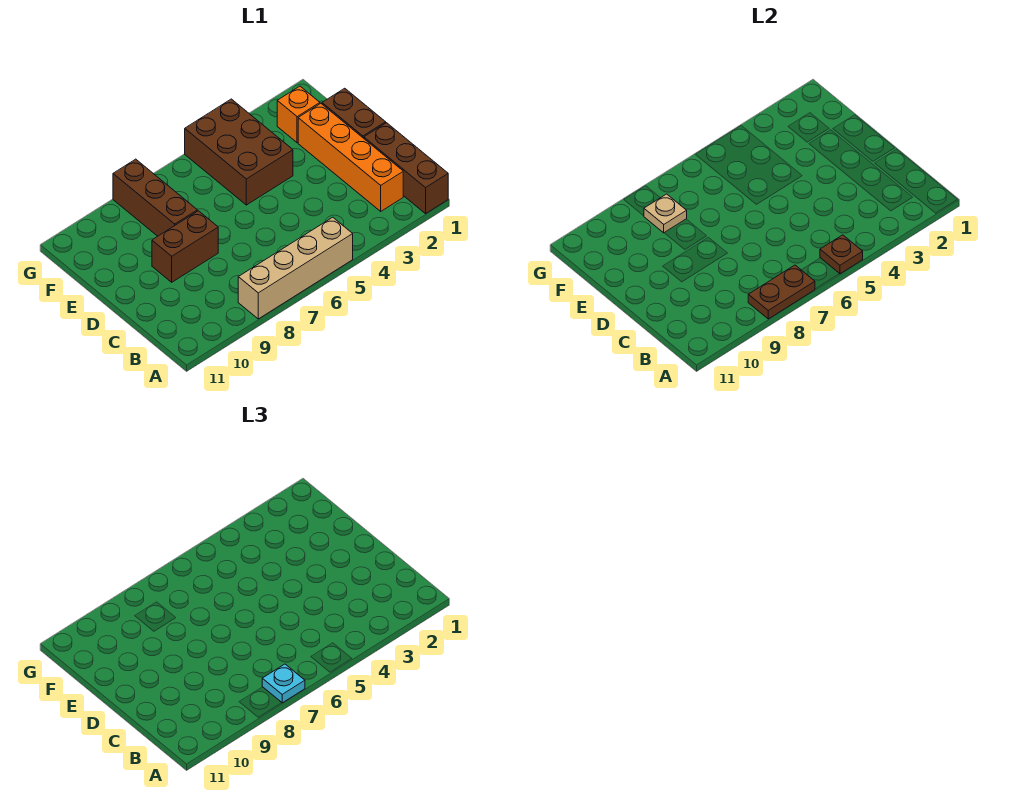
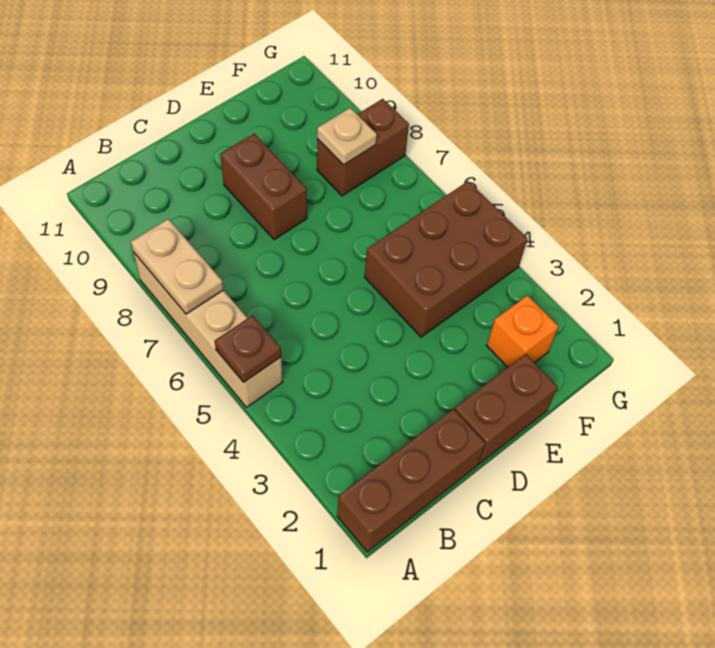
brown plate A7:A8 level 2 -> tan plate A7:A8 level 2
cyan plate A7 level 3 -> none
orange brick B2:E2 level 1 -> none
brown brick E8:G8 level 1 -> brown brick F8:G8 level 1

